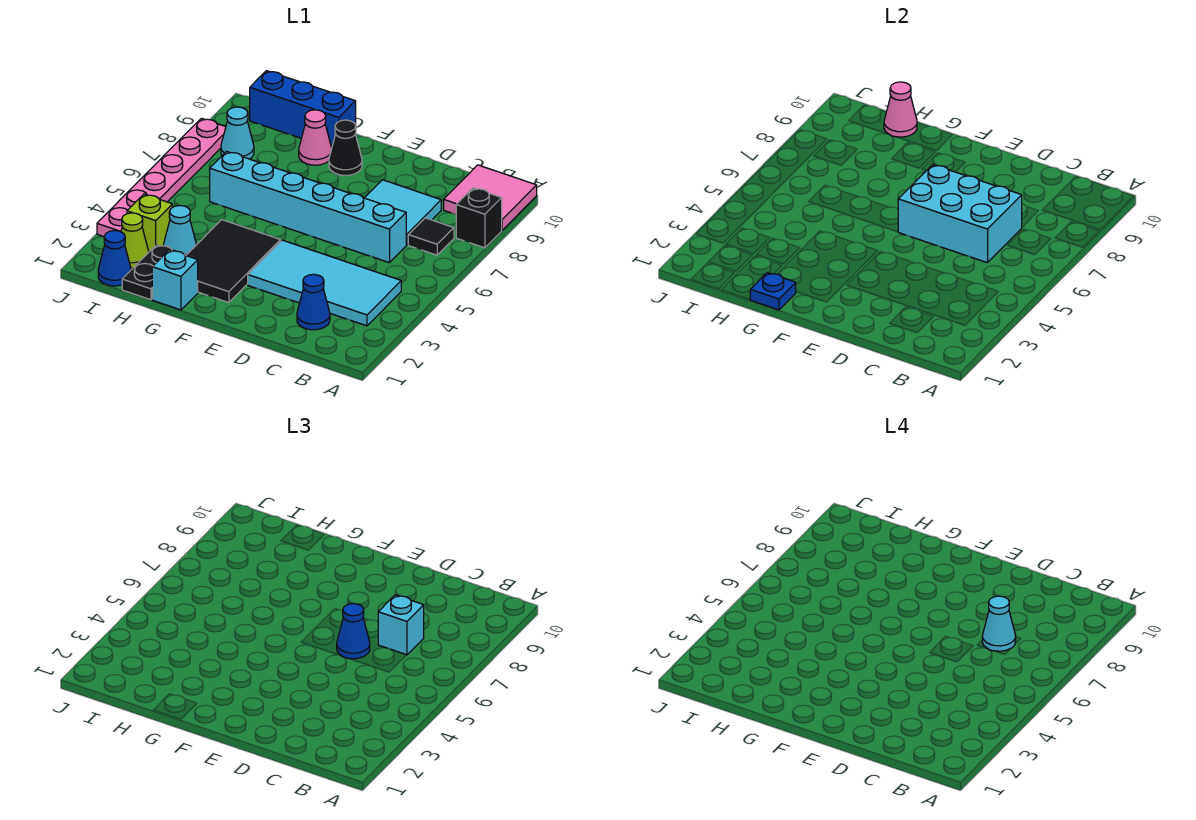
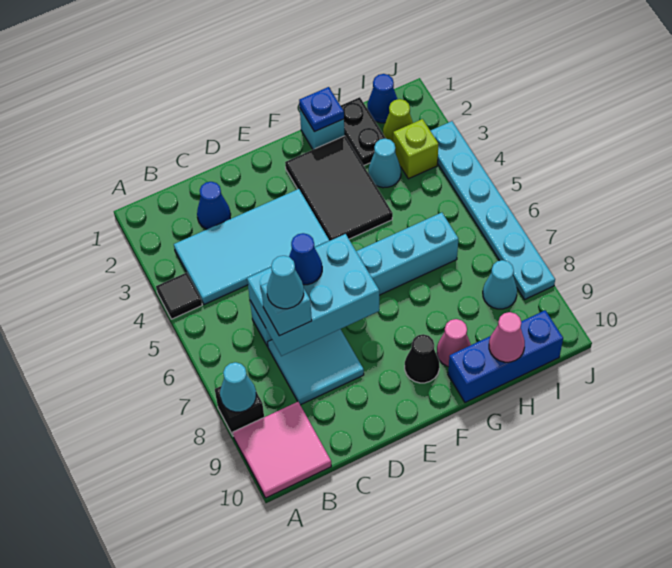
none -> cyan cone A8 level 2
black tile B7 level 1 -> black tile A4 level 1
pink plate J3:J8 level 1 -> cyan plate J3:J8 level 1

